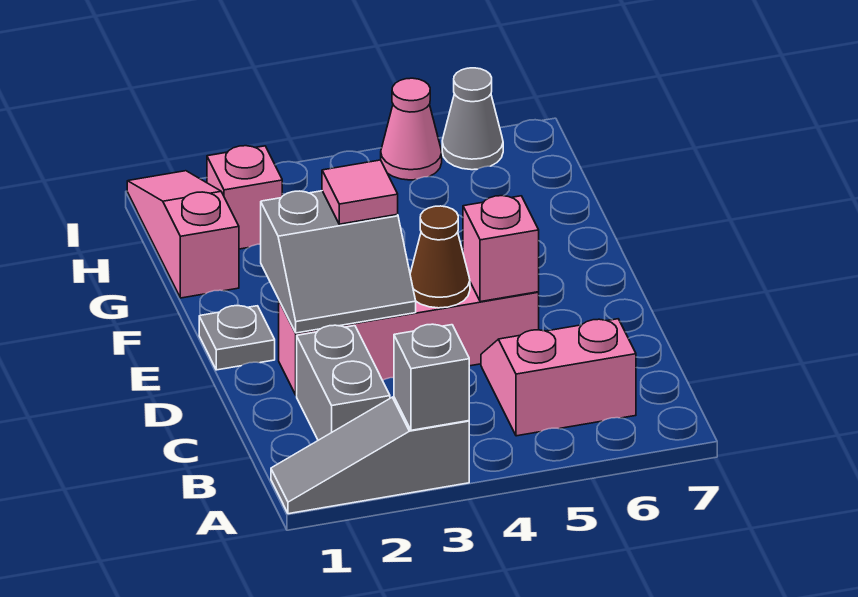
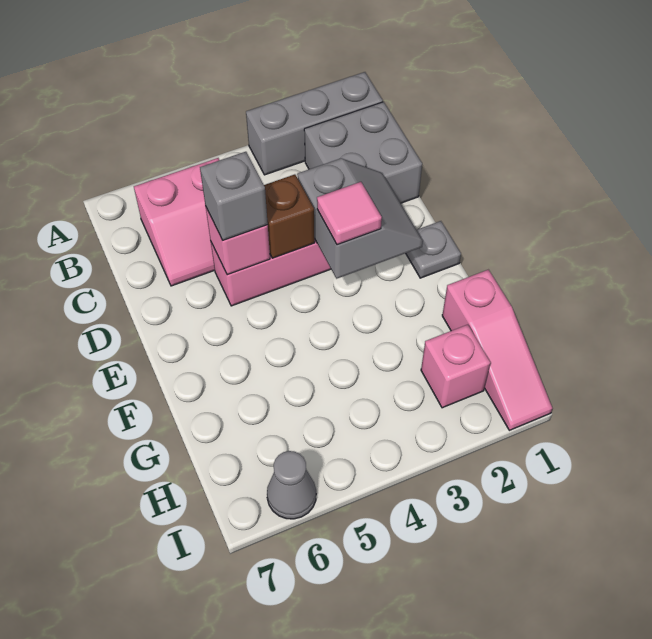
grey slope A1:A3 level 1 top 3 -> grey brick A1:A3 level 1
grey brick A3 level 2 -> grey brick D5 level 3
grey brick B2:C2 level 1 -> grey brick B1:C2 level 1
grey slope D2:E3 level 2 top E -> grey slope D2:E3 level 2 top 3
brown cone D4 level 2 -> brown brick D4 level 2
pink cone I5 level 1 -> none

